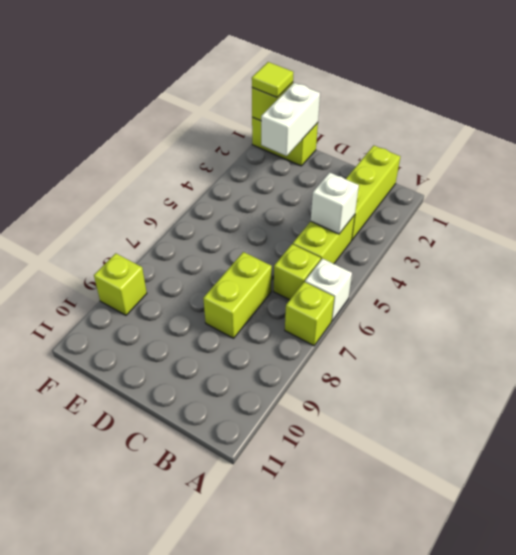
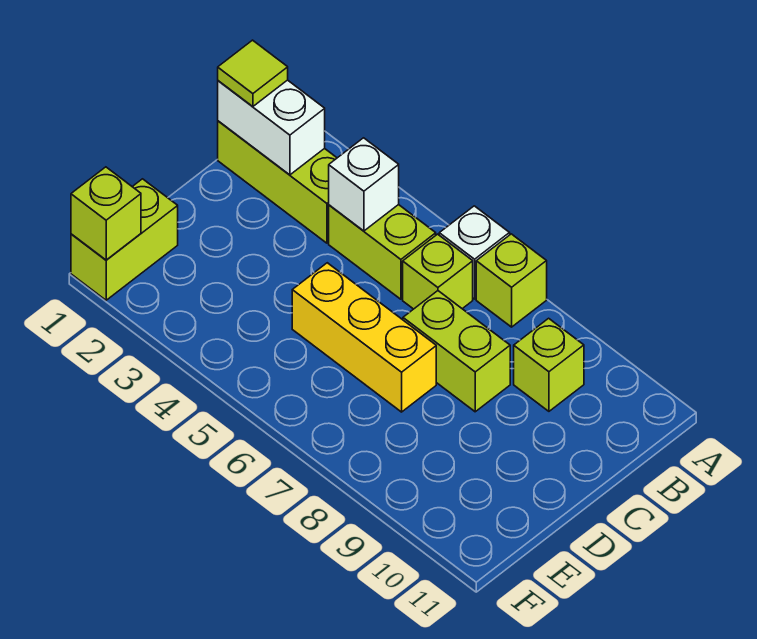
none -> yellow brick D5:D7 level 1
white brick E1:E2 level 2 -> white brick B1:B2 level 2
lime tile F1 level 3 -> lime tile B1 level 3
lime brick F9 level 1 -> lime brick B9 level 1

